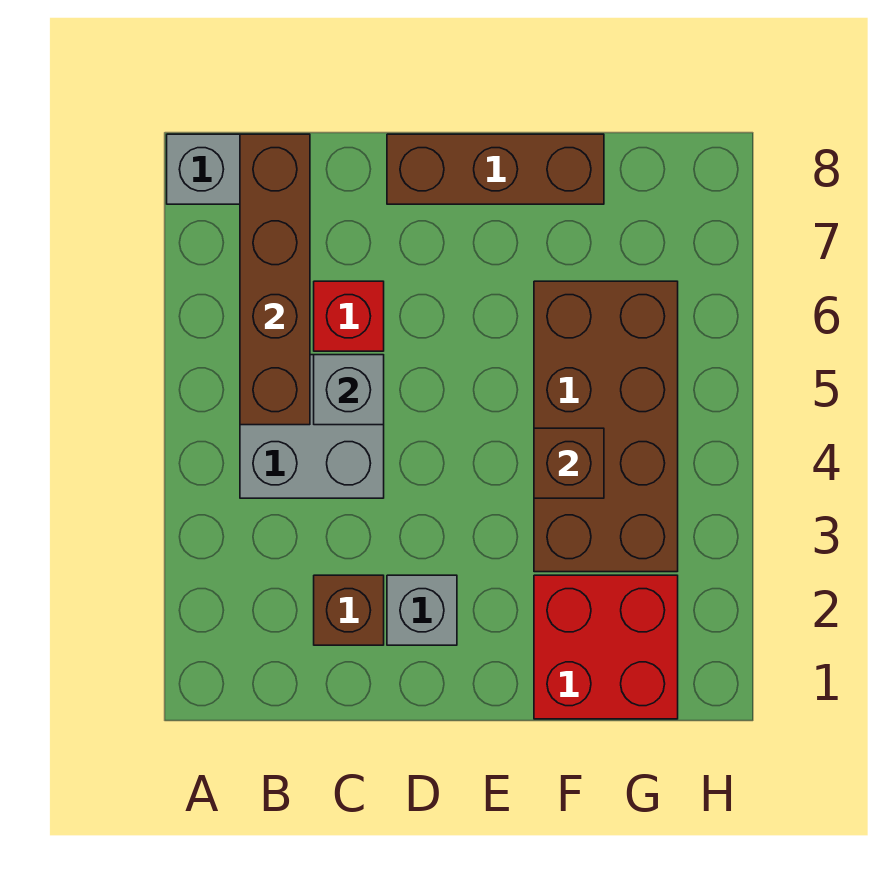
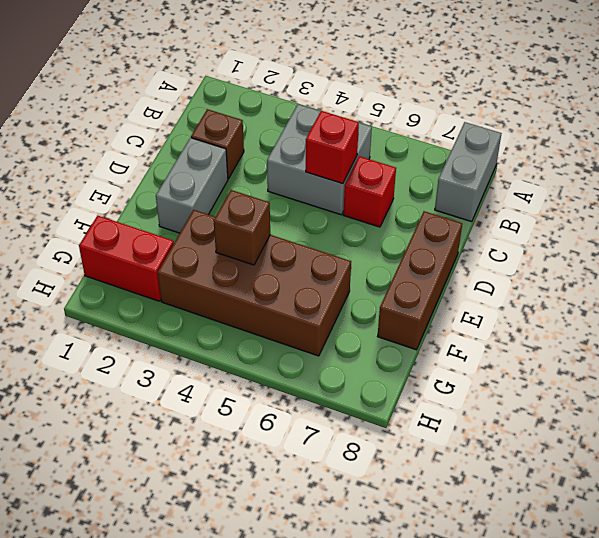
brown brick B5:B8 level 2 -> none
grey brick C5 level 2 -> red brick C5 level 2
grey brick D2 level 1 -> grey brick D2:E2 level 1
red brick F1:G2 level 1 -> red brick G1:G2 level 1

